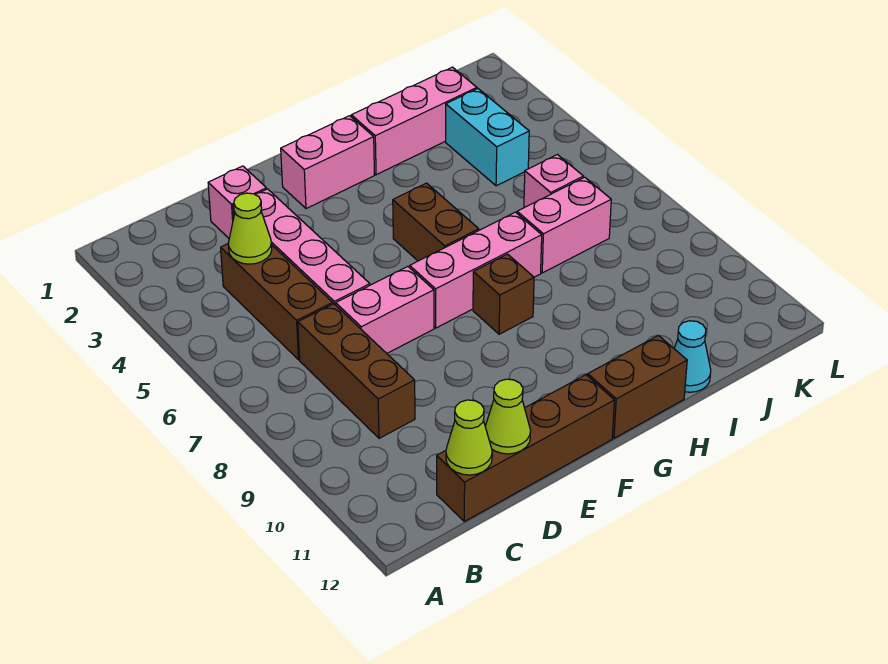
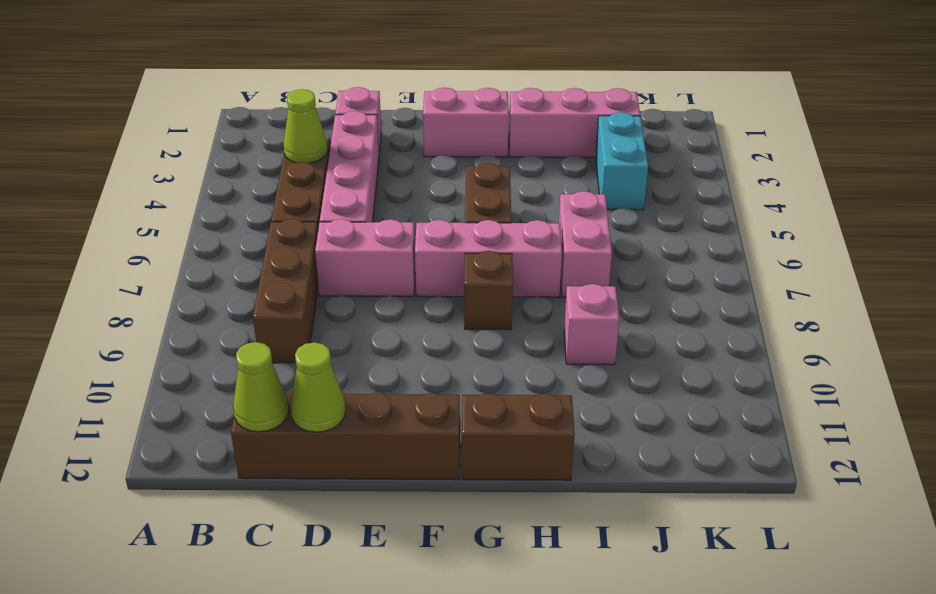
pink brick I7:J7 level 1 -> pink brick I6:I7 level 1
cyan cone I12 level 1 -> none
pink brick J6 level 1 -> pink brick I9 level 1

